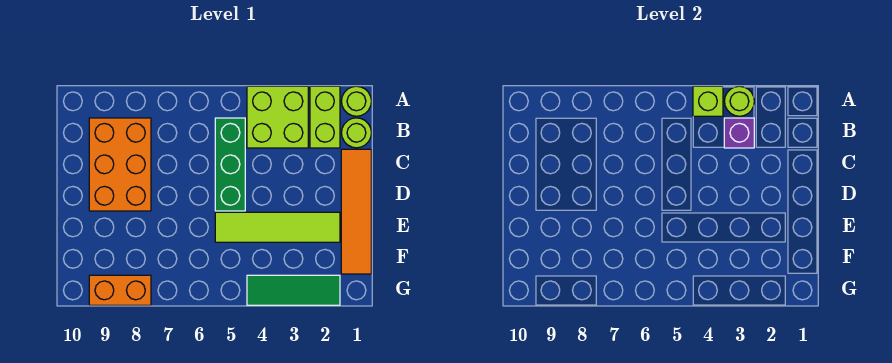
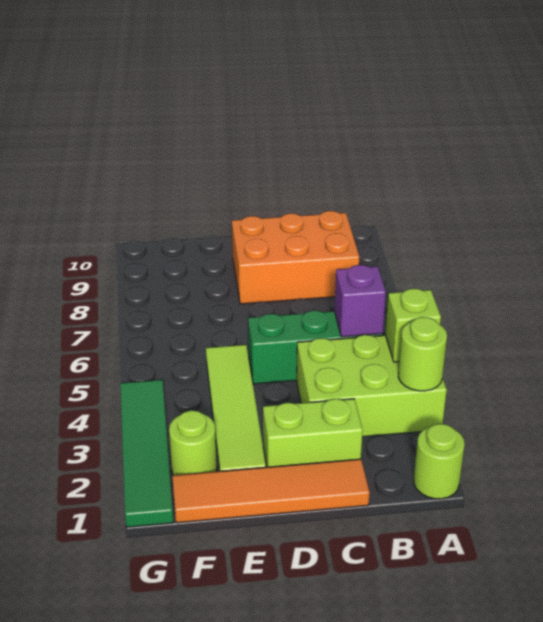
lime brick A2:B2 level 1 -> lime brick C2:D2 level 1
lime brick A3:B4 level 1 -> lime brick A3:C4 level 1
lime round brick B1 level 1 -> lime round brick F2 level 1
purple brick B3 level 2 -> purple brick B5 level 2
green tile G2:G4 level 1 -> green tile G1:G4 level 1
orange brick G8:G9 level 1 -> none

